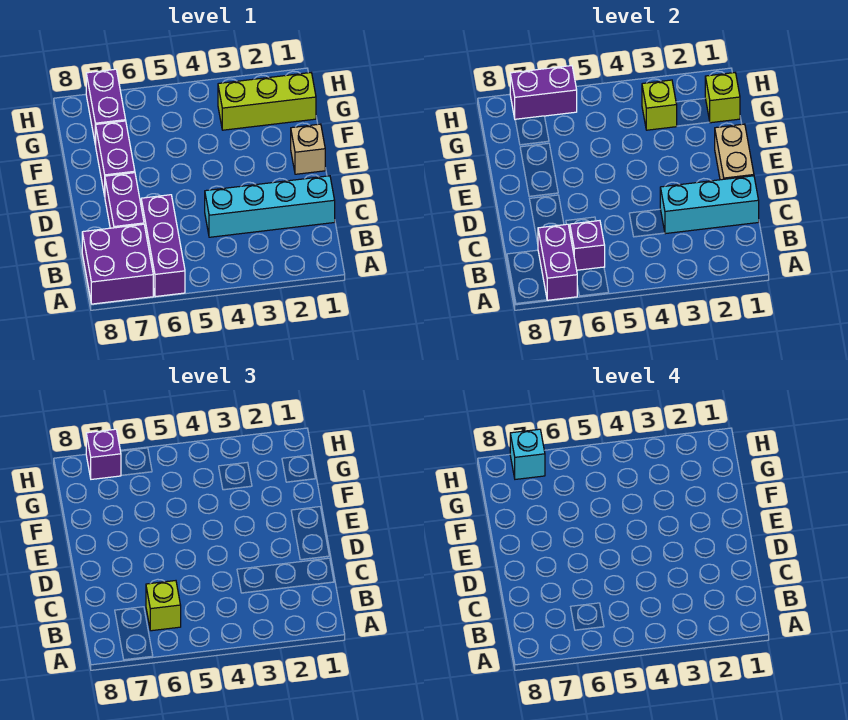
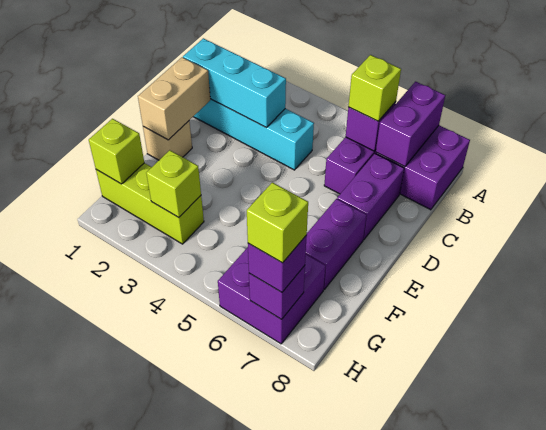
purple brick G7:H7 level 1 -> purple brick G6:H7 level 1
purple brick H6:H7 level 2 -> purple brick H7 level 2
cyan brick H7 level 4 -> lime brick H7 level 4

